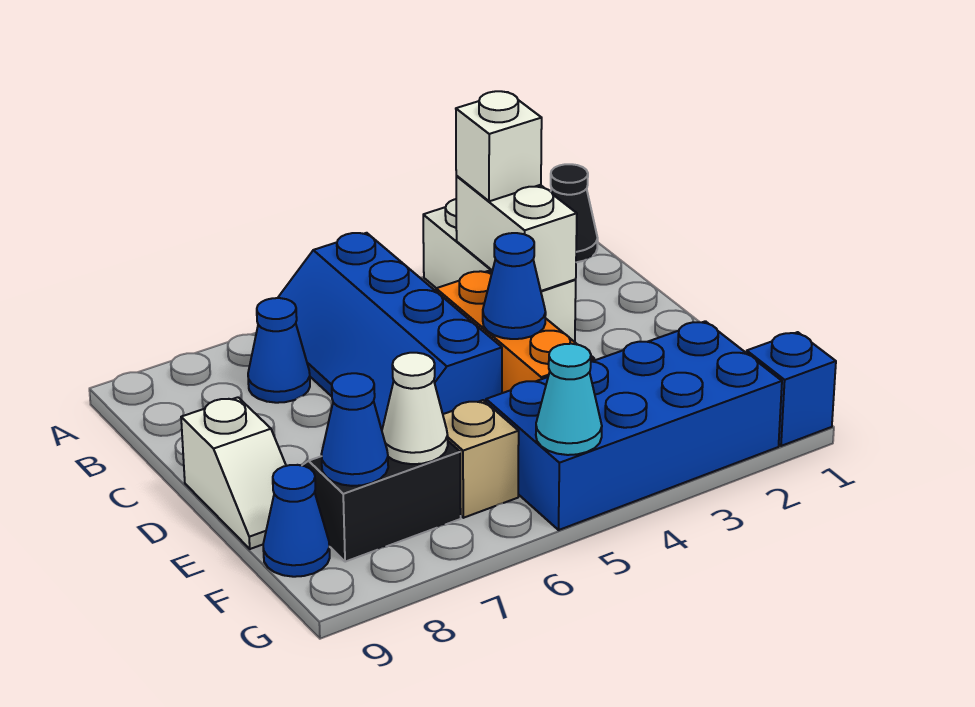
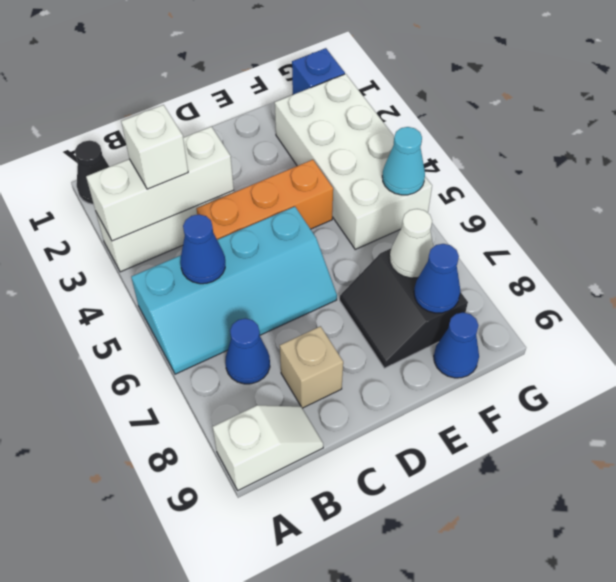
blue slope A5:D6 level 1 top 5 -> cyan slope A5:D6 level 1 top 5
white brick B3:C3 level 2 -> white brick A3:C3 level 2
blue cone D4 level 2 -> blue cone B5 level 2
white slope D9:E9 level 1 top D -> white slope A9:B9 level 1 top A
blue brick F2:G5 level 1 -> white brick F2:G5 level 1
tan brick F6 level 1 -> tan brick C8 level 1

